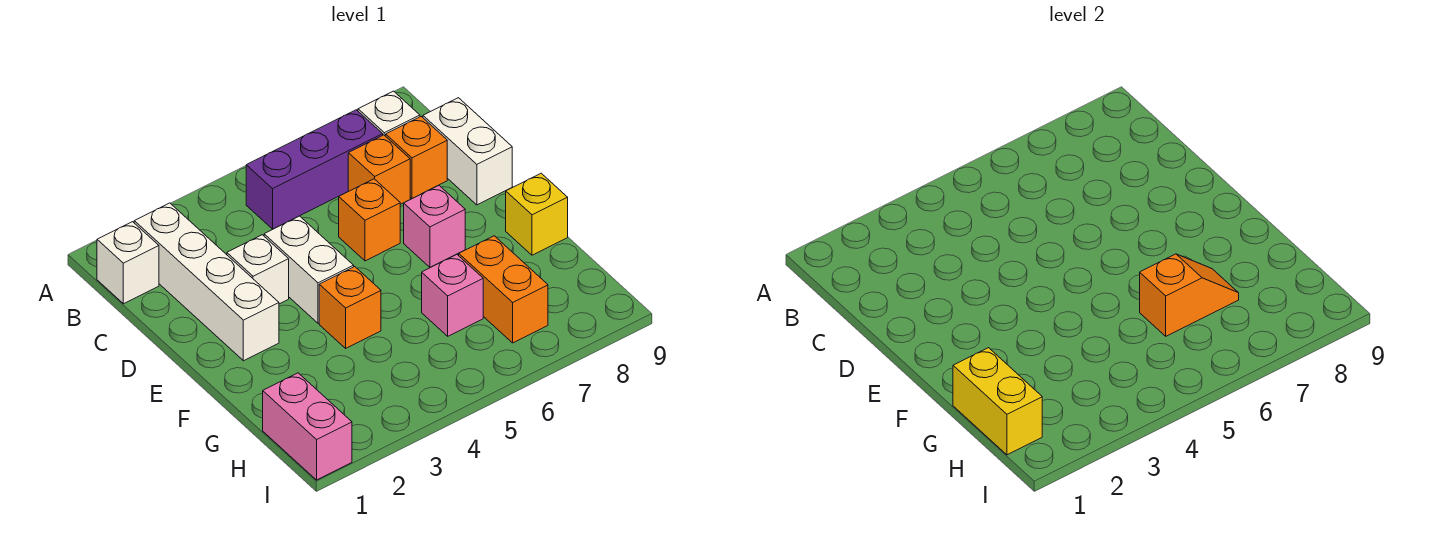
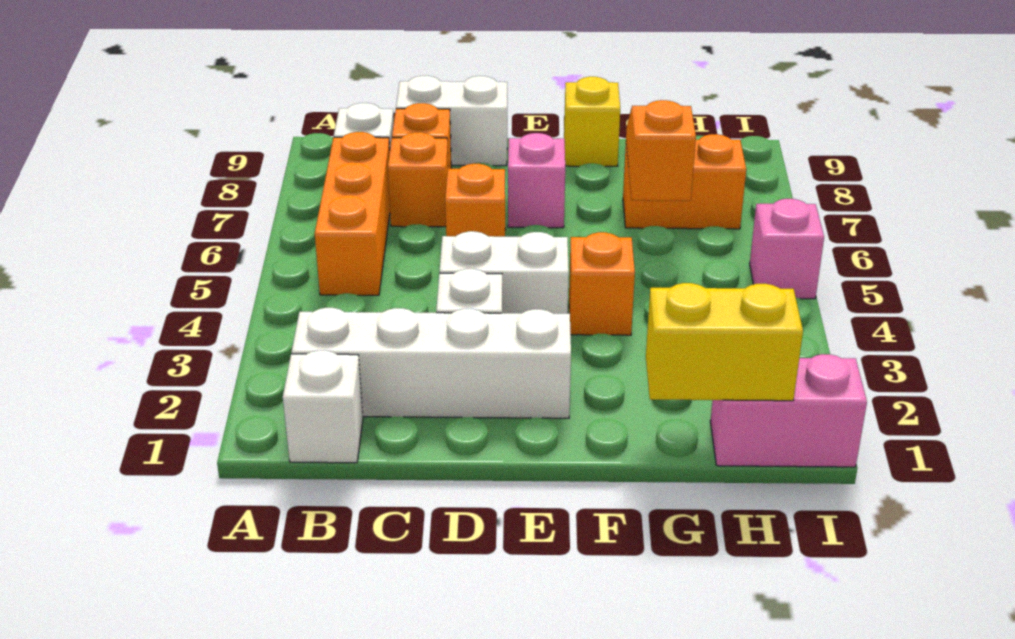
purple brick B5:B7 level 1 -> orange brick B5:B7 level 1
pink brick G6 level 1 -> pink brick I5 level 1

